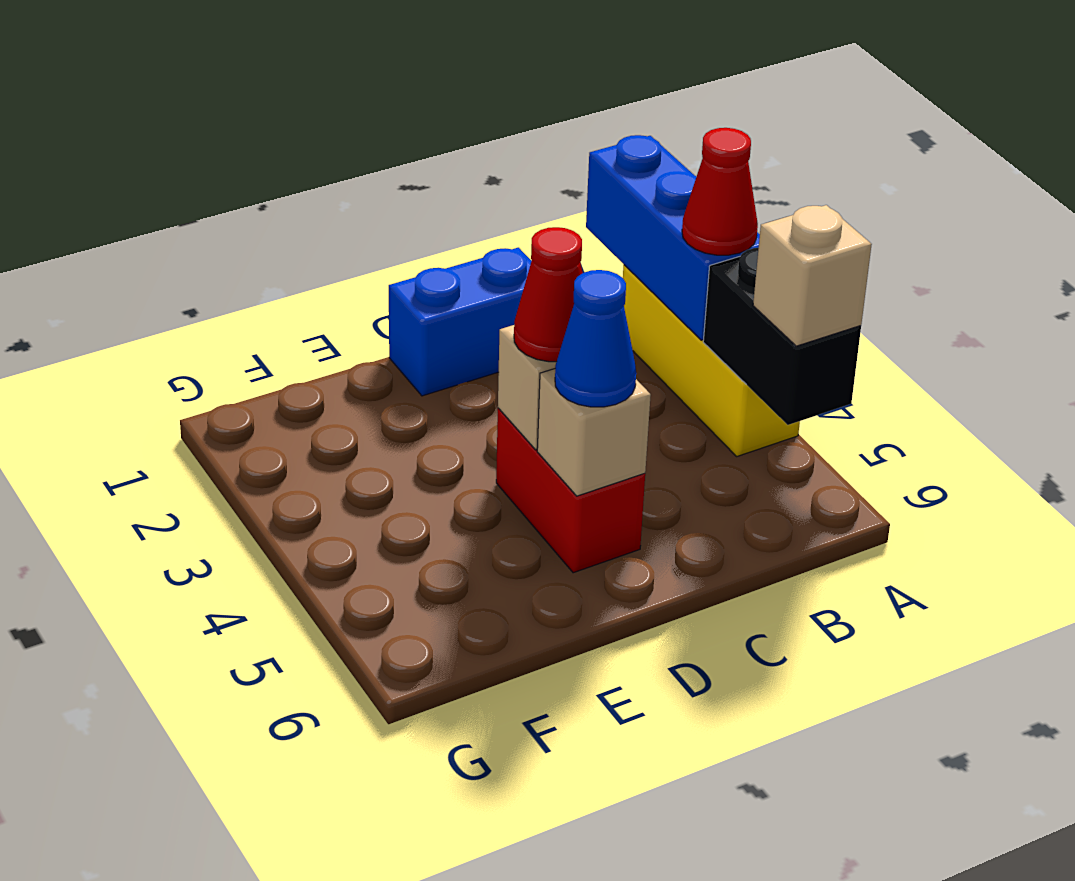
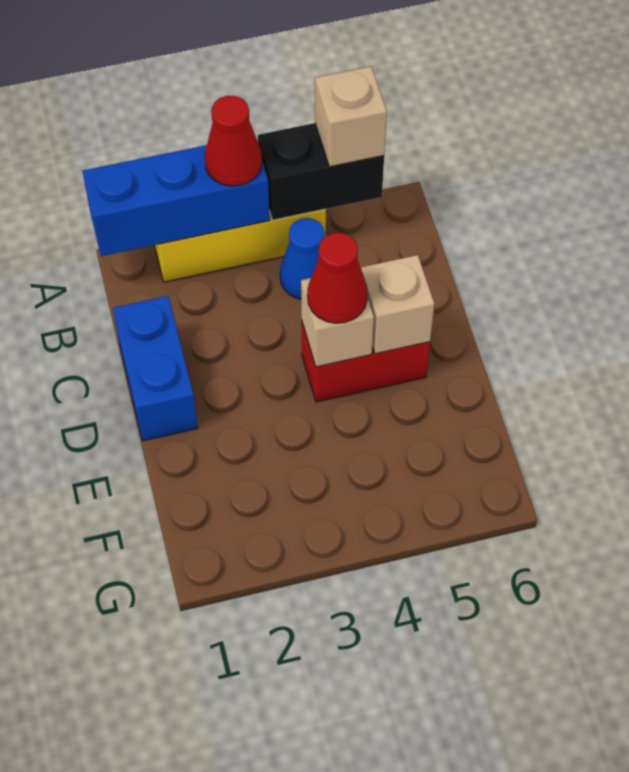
blue cone D5 level 3 -> blue cone B4 level 1

